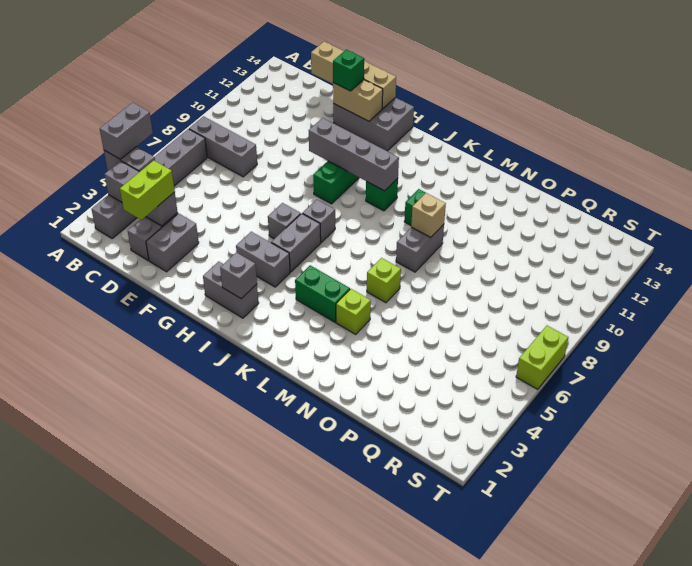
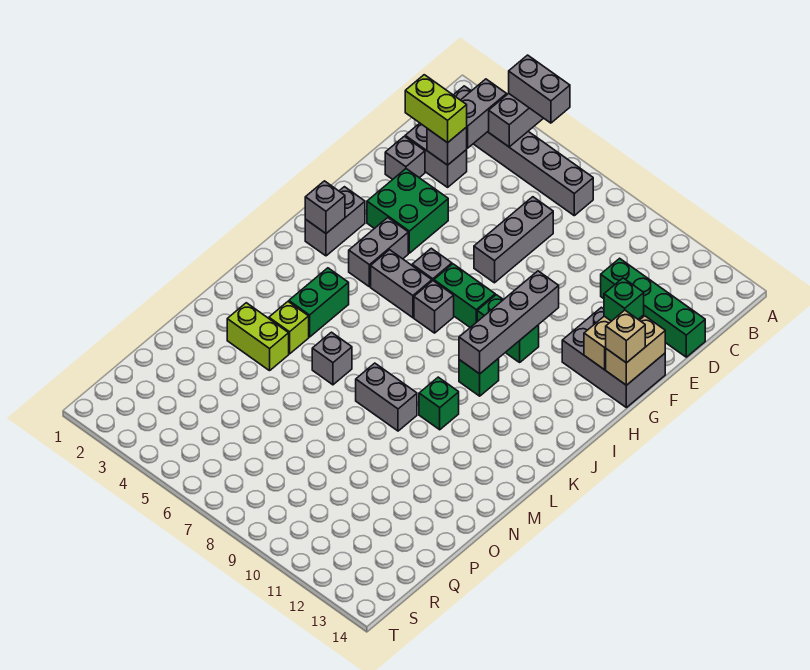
grey brick B8:D8 level 1 -> grey brick D7:F7 level 1
none -> green brick D11:D14 level 1
tan brick D14:G14 level 2 -> tan brick F14:G14 level 2
grey brick E2:E3 level 1 -> grey brick E2 level 1
none -> green brick F3:G4 level 1
grey brick F13:H14 level 1 -> grey brick F12:G14 level 1
none -> green brick H7:H8 level 1
lime brick M6 level 1 -> grey brick M6 level 1
tan brick M9 level 2 -> tan brick G14 level 3
lime brick T6:T7 level 1 -> lime brick N3:N4 level 1

